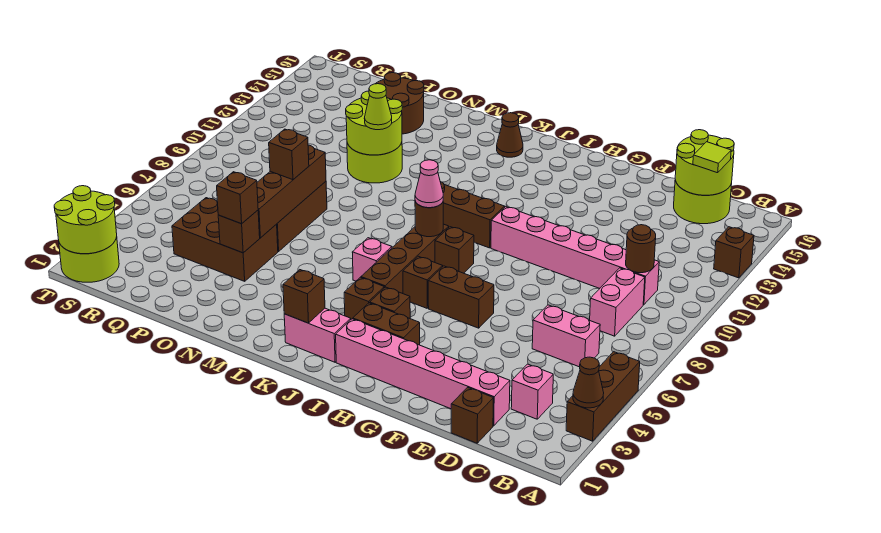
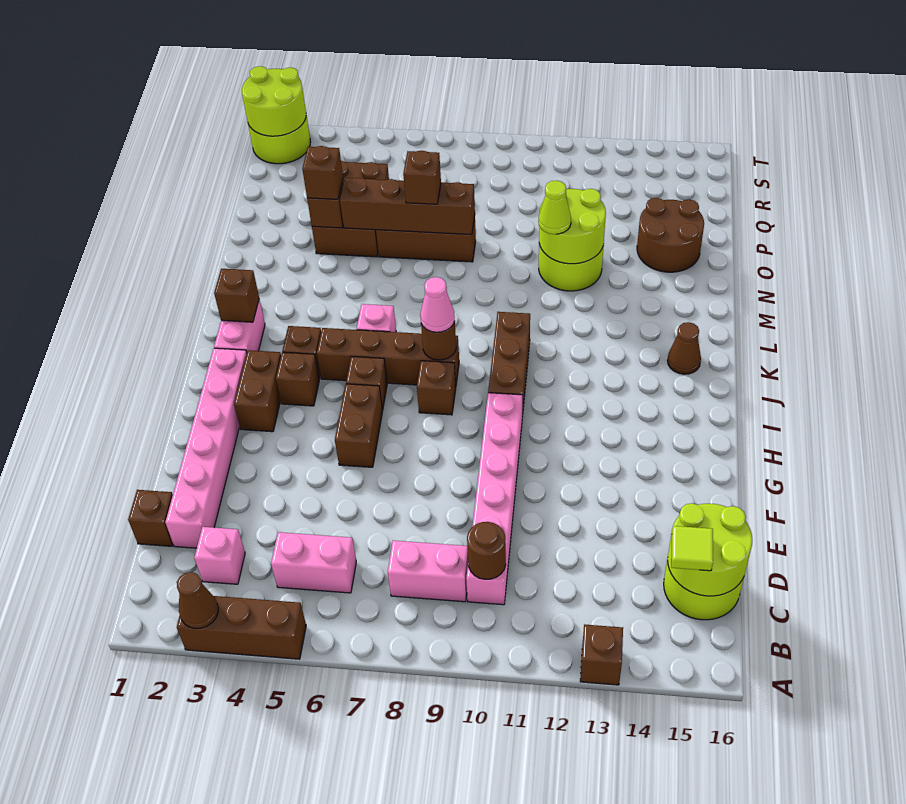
pink brick C6:D6 level 1 -> pink brick C5:C6 level 1

